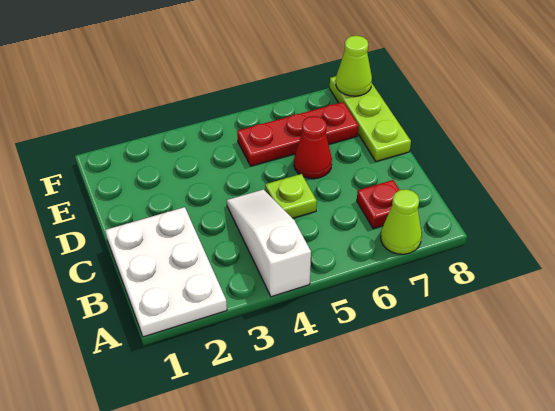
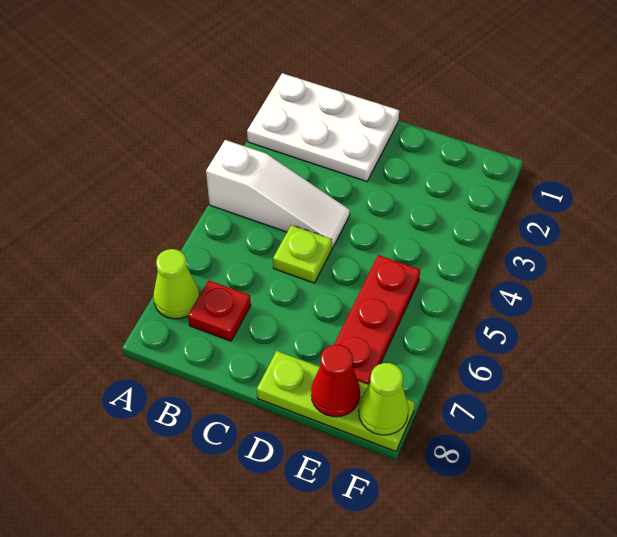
red cone D6 level 1 -> red cone E8 level 2

